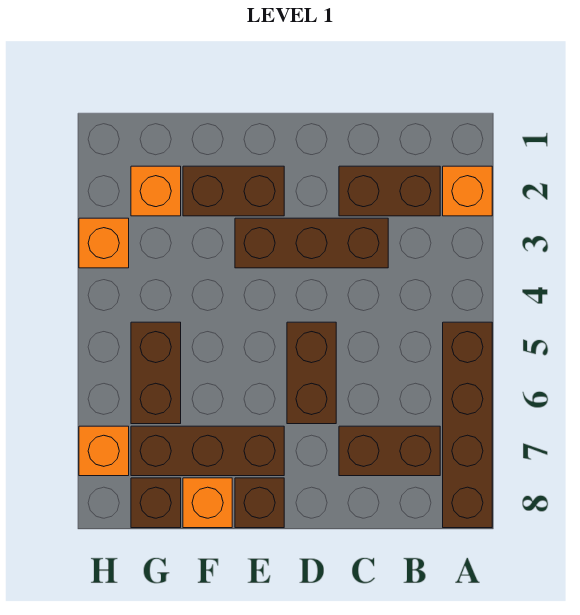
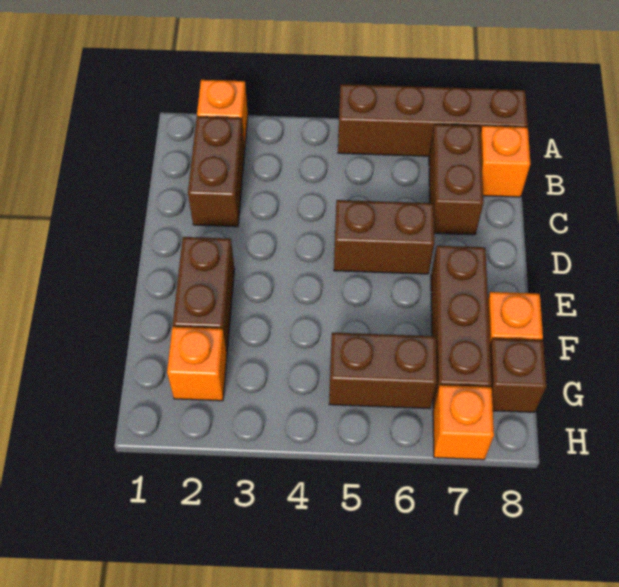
brown brick C3:E3 level 1 -> none
brown brick E8 level 1 -> none
orange brick H3 level 1 -> orange brick B8 level 1

